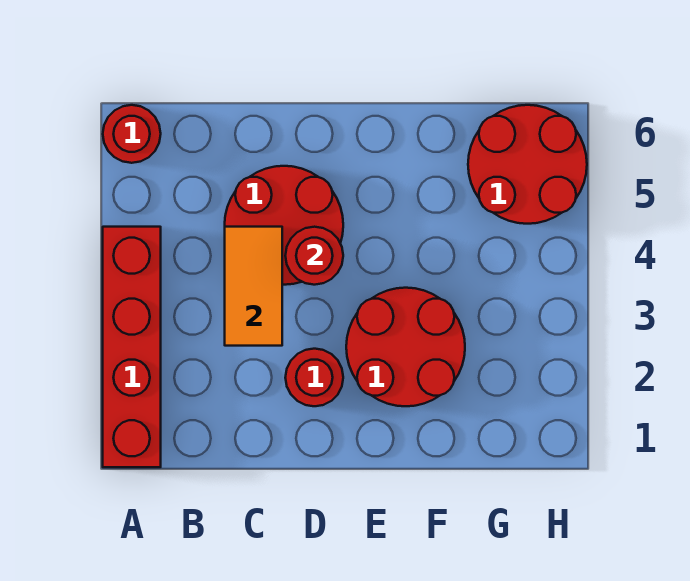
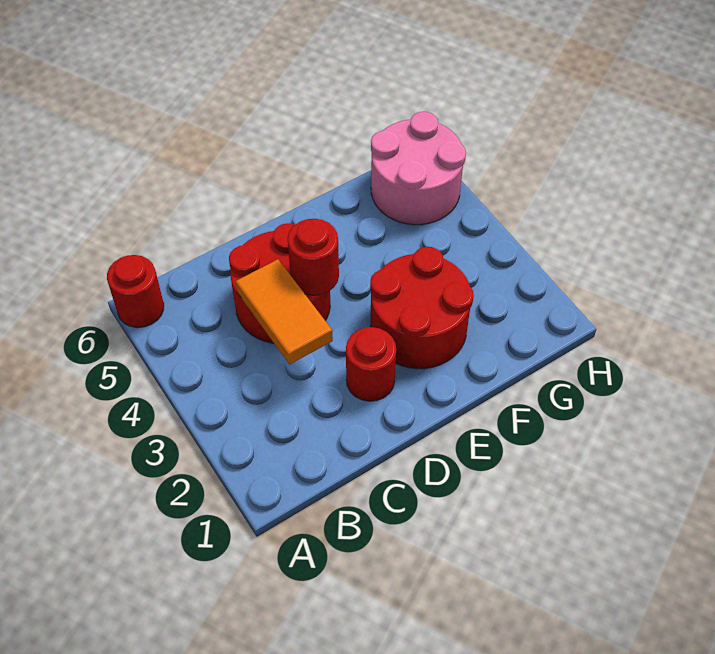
red brick A1:A4 level 1 -> none
red round brick G5:H6 level 1 -> pink round brick G5:H6 level 1

